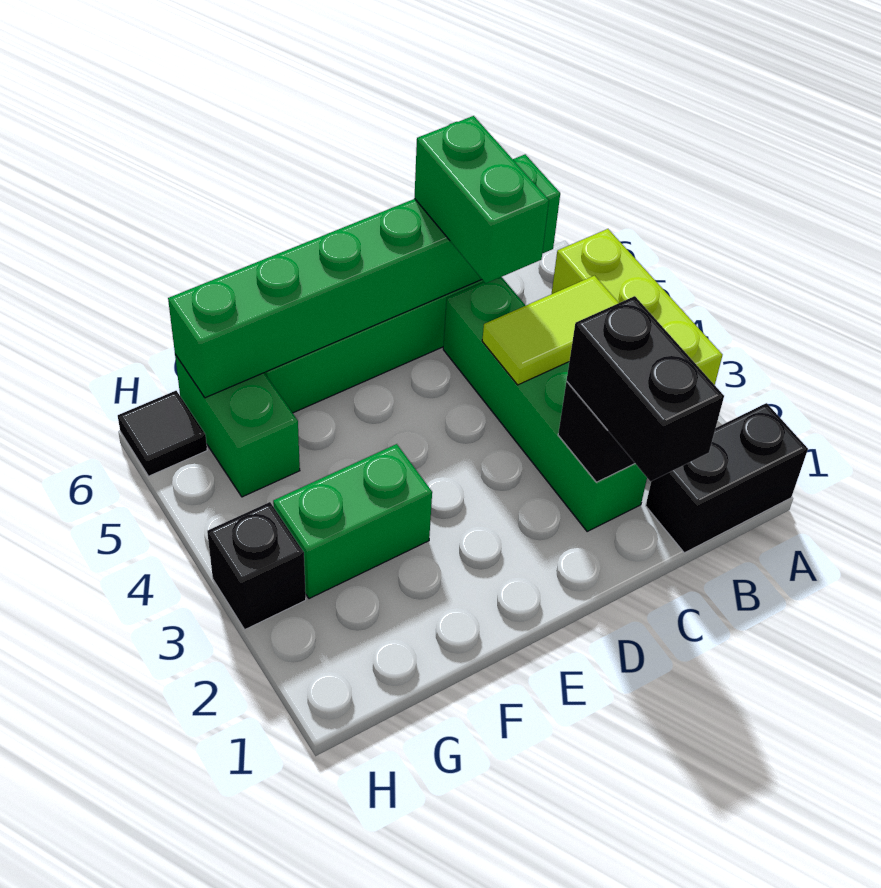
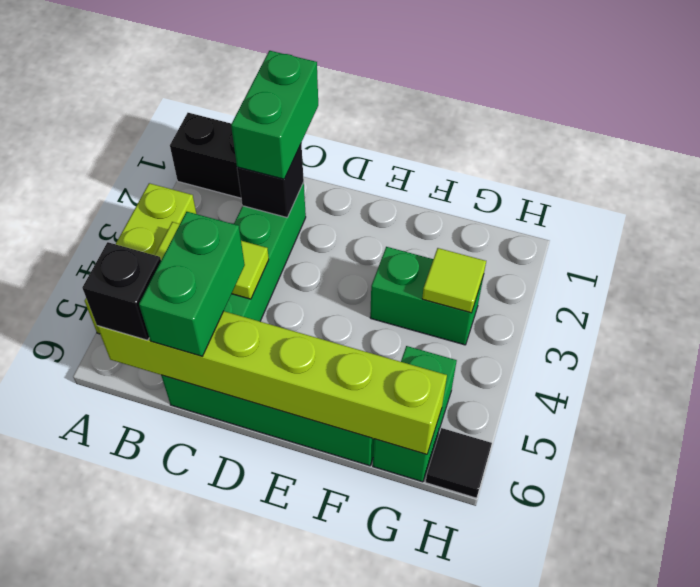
green brick B6:G6 level 2 -> lime brick B6:G6 level 2
black brick C1:C2 level 3 -> green brick C1:C2 level 3
none -> lime tile G3 level 2
black brick H3 level 1 -> black brick B6 level 3

